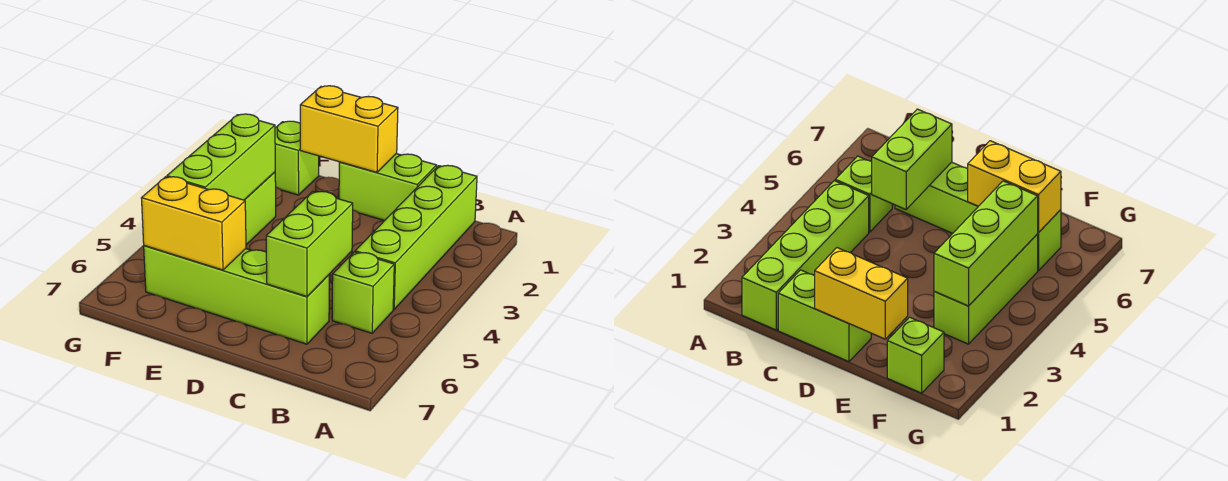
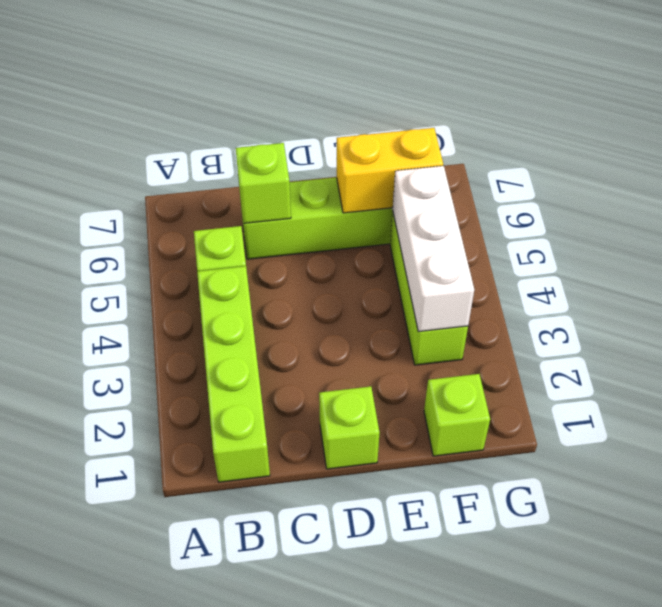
lime brick C1:D1 level 1 -> lime brick D1 level 1
lime brick C5:C6 level 2 -> lime brick C6 level 2
yellow brick D1:E1 level 2 -> none
lime brick F3:F5 level 2 -> white brick F3:F5 level 2

